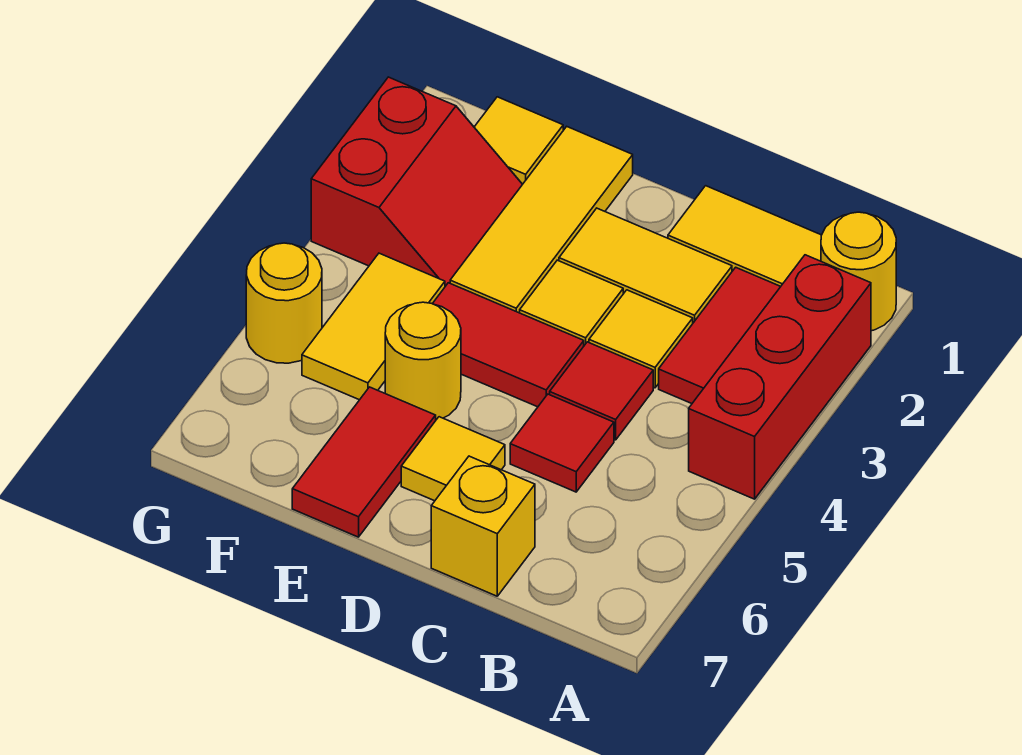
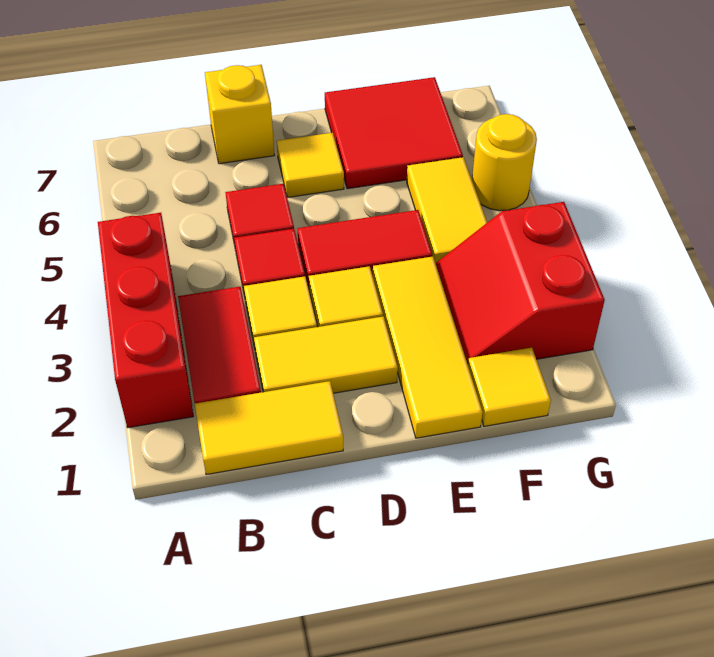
yellow round brick A1 level 1 -> none
yellow round brick E5 level 1 -> none
red tile E6:E7 level 1 -> red tile E6:F7 level 1

